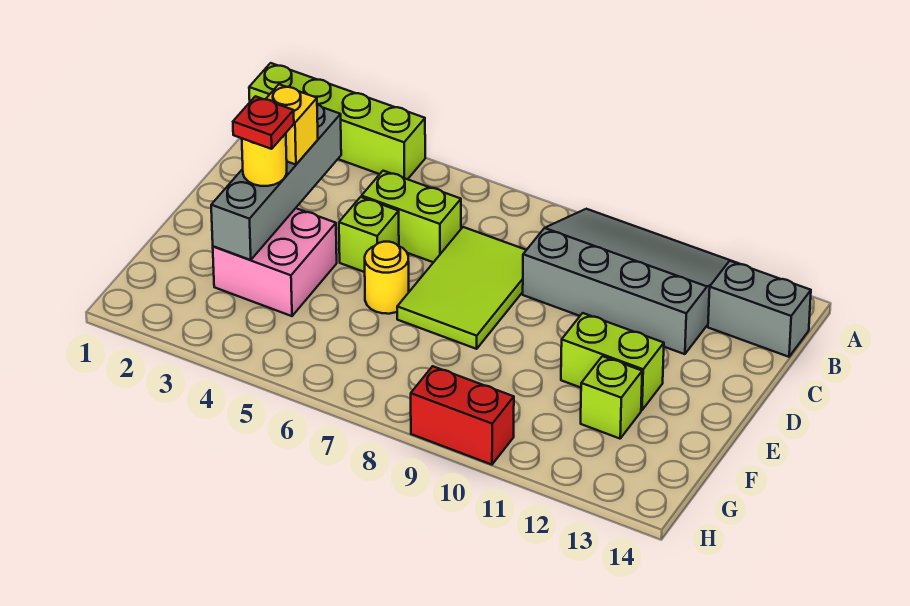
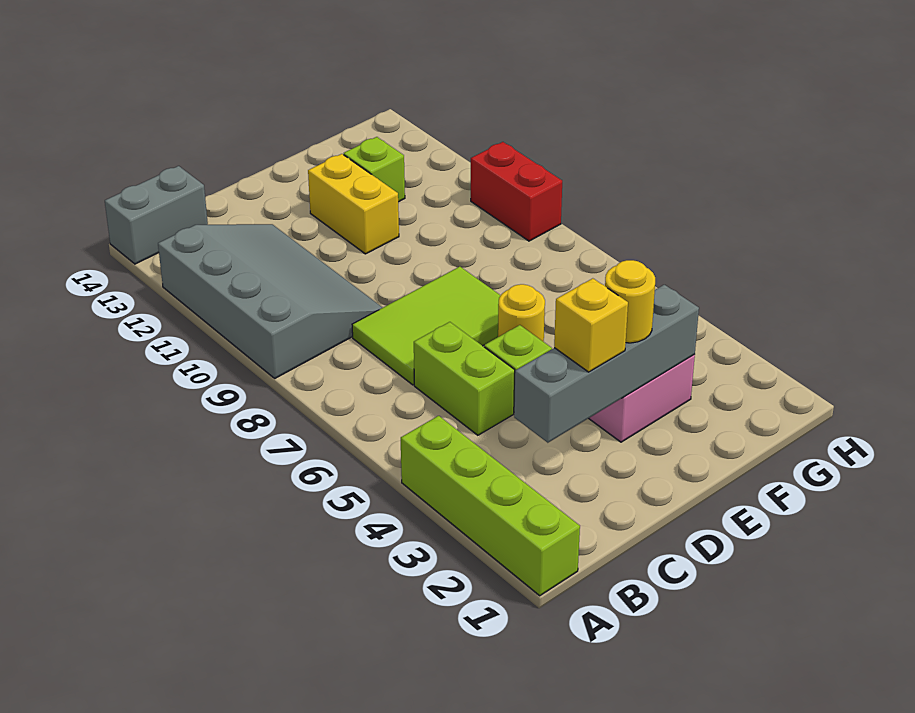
grey slope A9:C12 level 1 top C -> grey slope A9:C12 level 1 top A
grey brick B13:B14 level 1 -> grey brick A14:B14 level 1
red plate E3 level 4 -> none
lime brick E11:E12 level 1 -> yellow brick E11:E12 level 1

